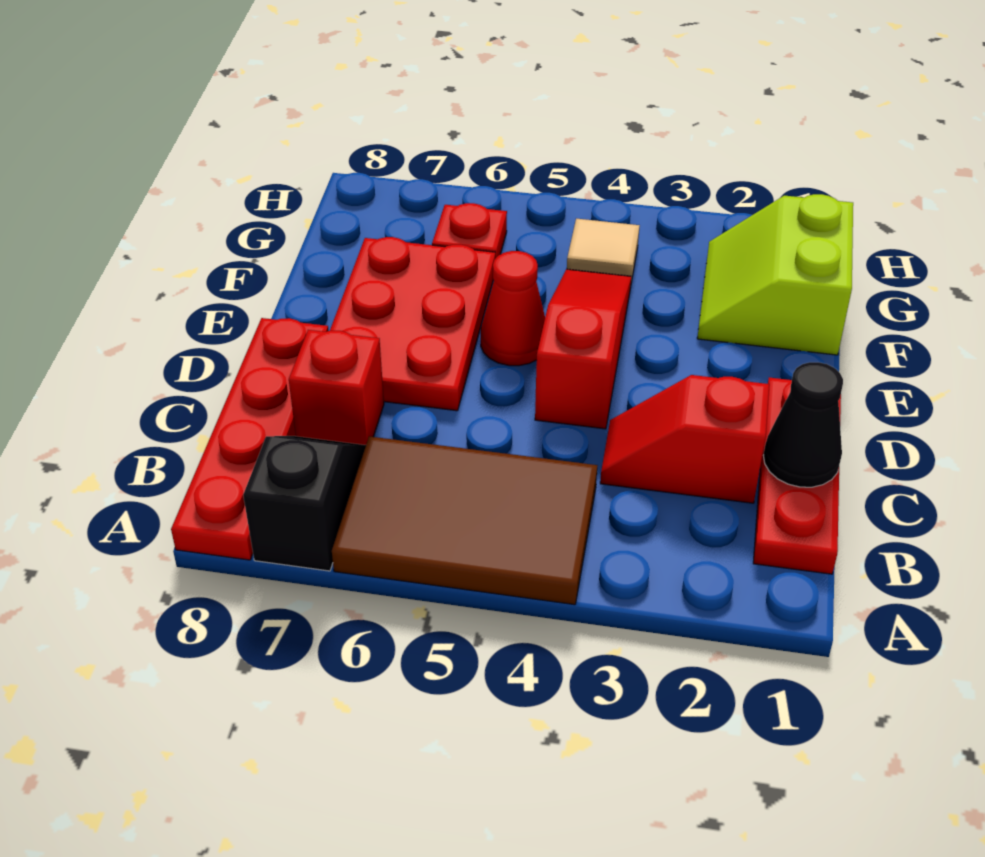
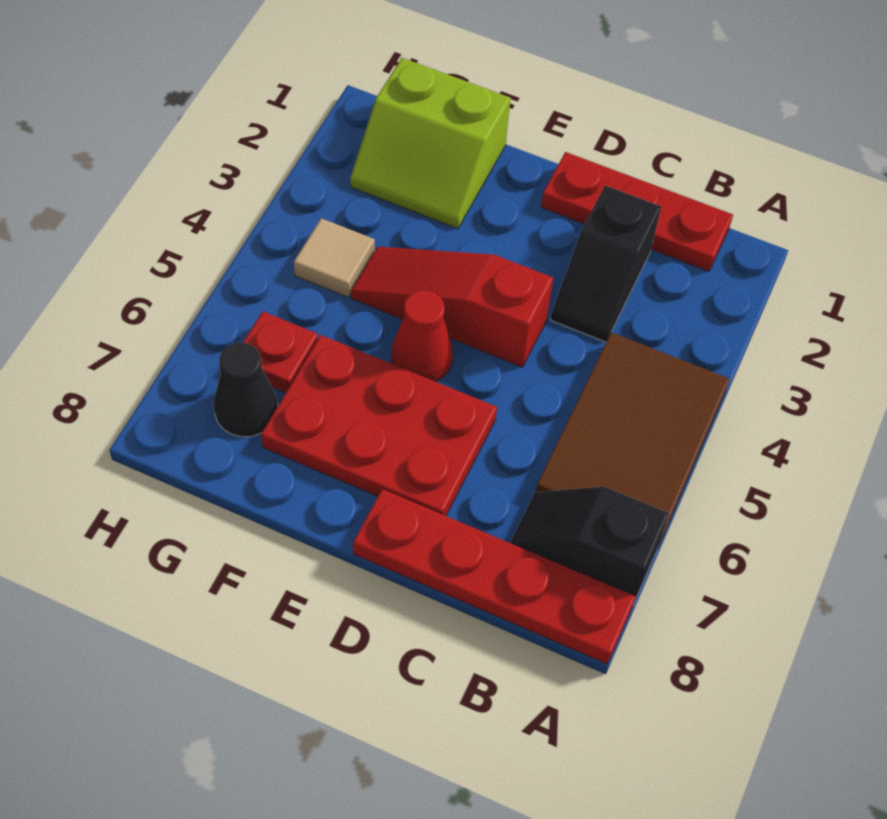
black cone C1 level 2 -> black cone G7 level 1
red slope C2:C3 level 1 top 2 -> black slope C2:C3 level 1 top 2
red brick C7 level 1 -> none

